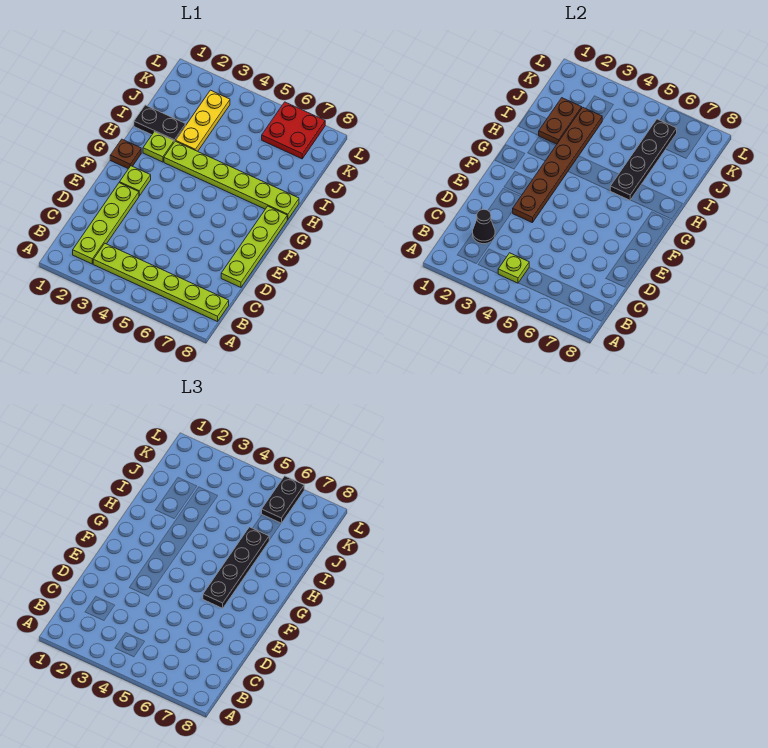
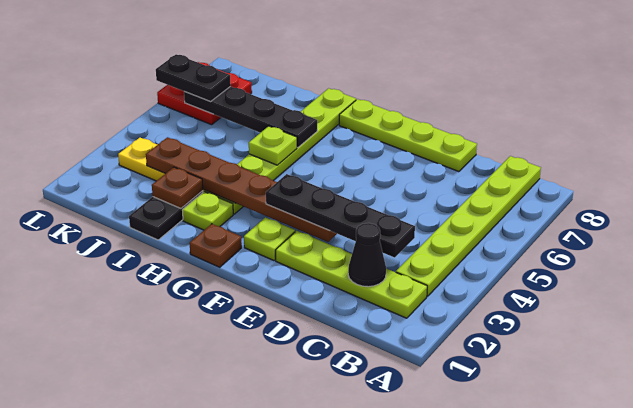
lime plate B4 level 2 -> lime plate H5 level 2
black plate F6:I6 level 3 -> black plate C3:F3 level 3
brown plate I2:J2 level 2 -> brown plate I2 level 2

